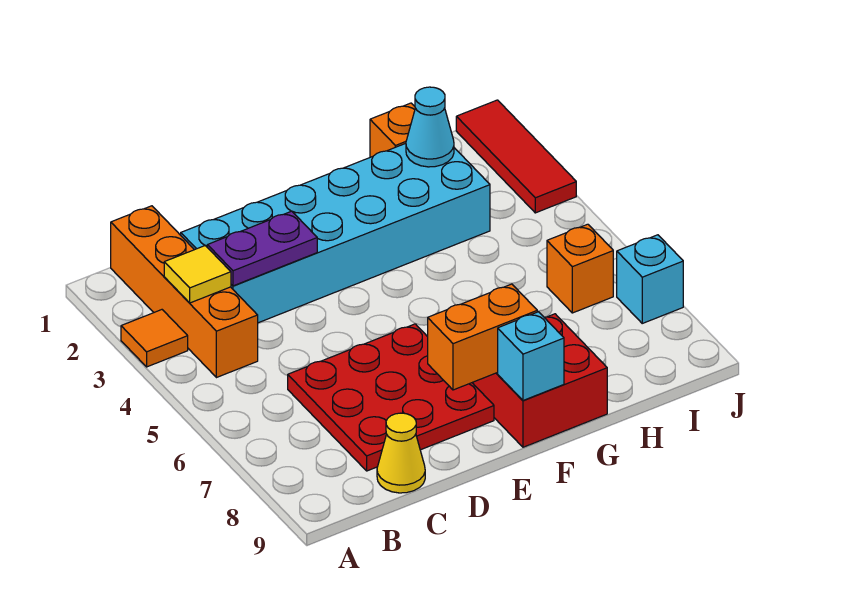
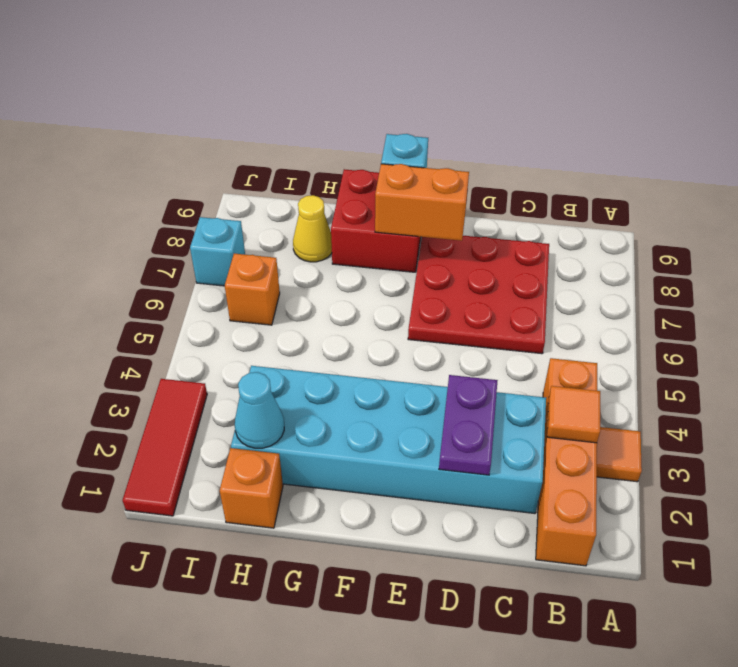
yellow tile B3 level 2 -> orange tile B3 level 2
purple plate C3:D3 level 2 -> purple plate D2:D3 level 2
yellow cone C9 level 1 -> yellow cone H8 level 1

